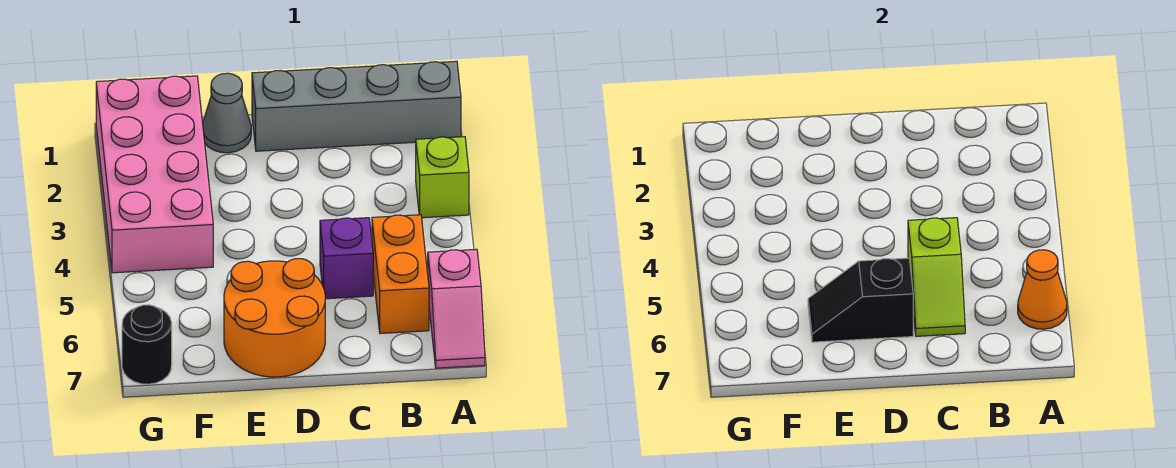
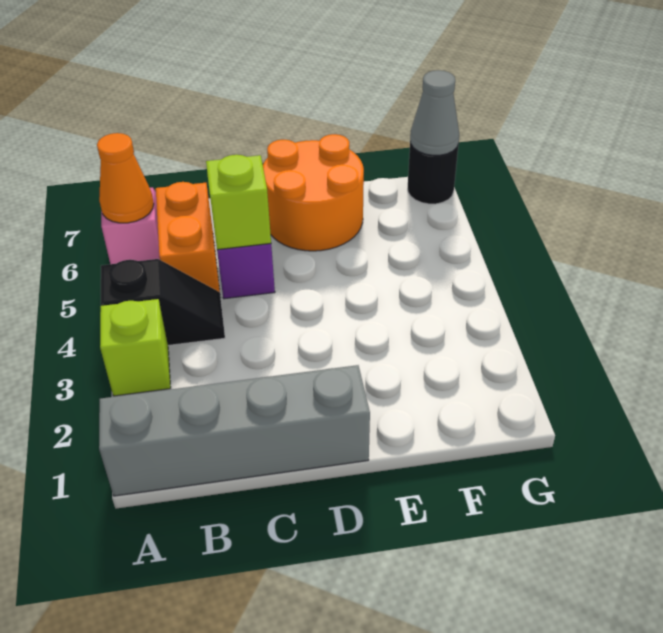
black slope D6:E6 level 2 top D -> black slope A4:B4 level 1 top A
grey cone E1 level 1 -> grey cone G7 level 2
pink brick F1:G4 level 1 -> none

